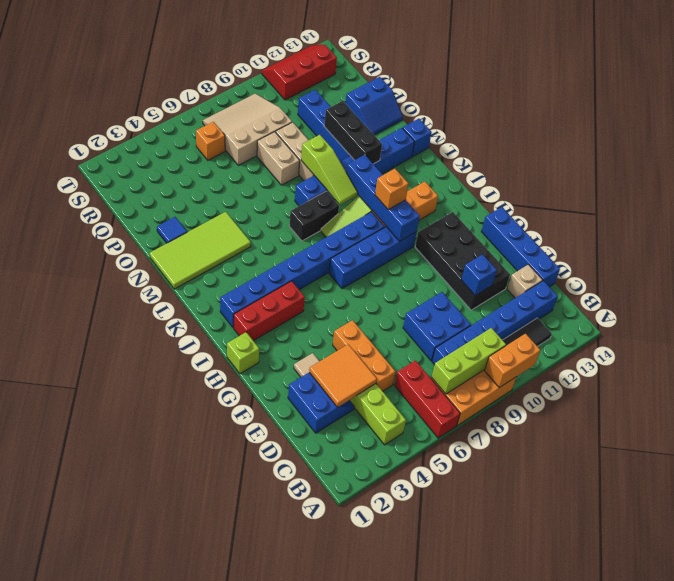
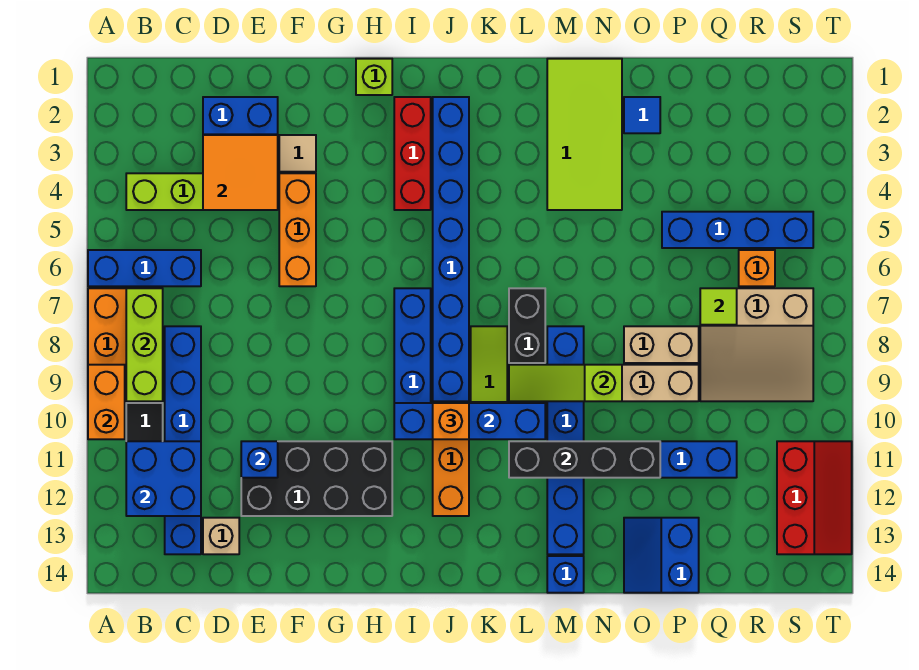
red brick A6:C6 level 1 -> blue brick A6:C6 level 1
orange brick D5:F5 level 1 -> orange brick F4:F6 level 1
blue brick D8:E9 level 1 -> blue brick B11:C12 level 2
blue brick D14:G14 level 1 -> blue brick P5:S5 level 1
black brick M11:O11 level 2 -> black brick L11:O11 level 2
tan slope Q7:S9 level 1 top Q -> tan slope Q7:S9 level 1 top 7
none -> lime tile Q7 level 2

